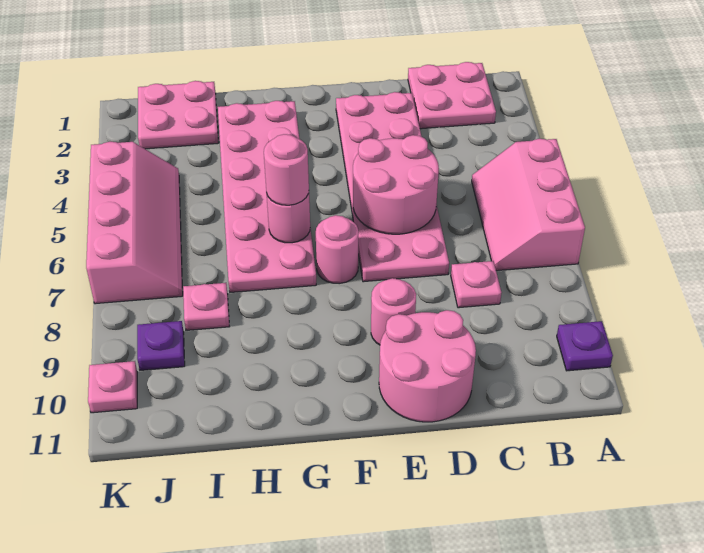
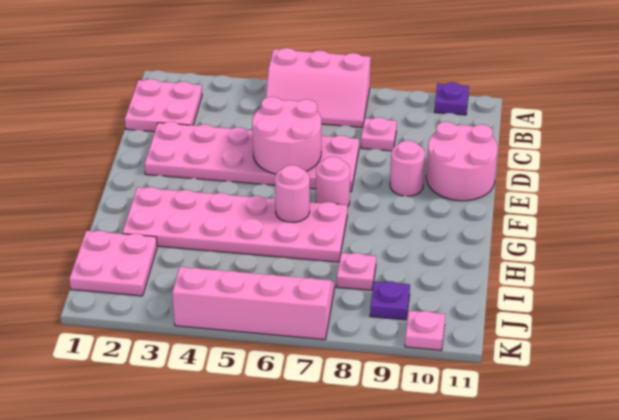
pink round brick G6 level 3 -> none

